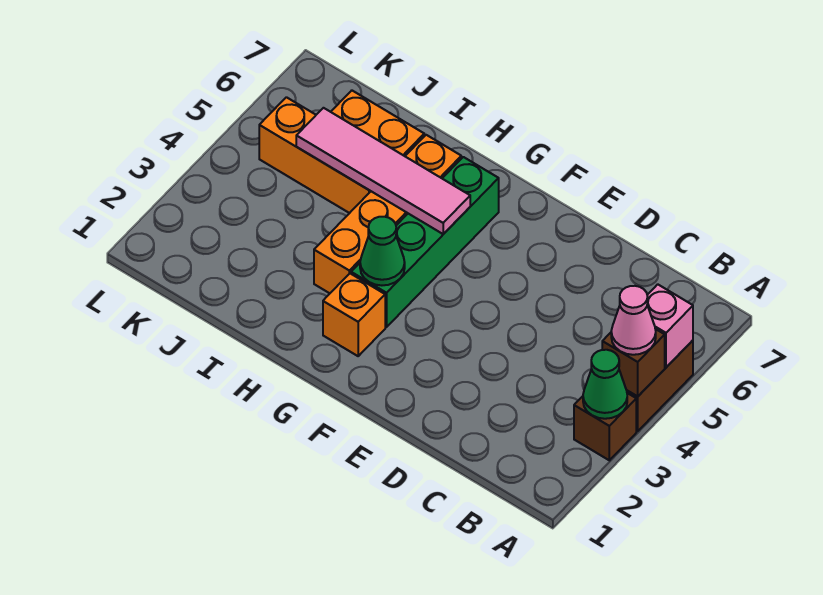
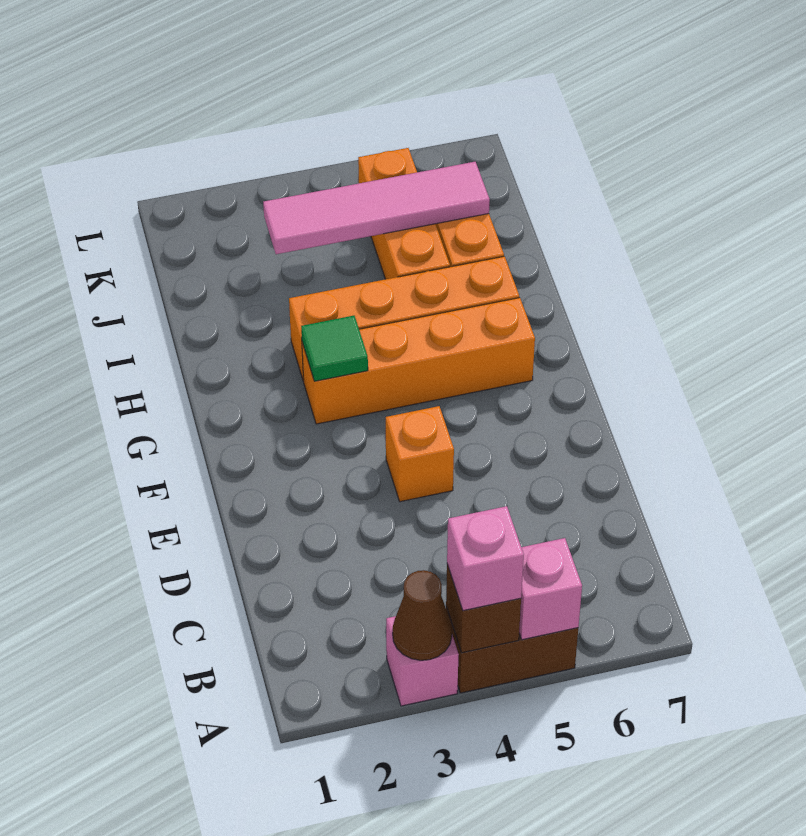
brown brick A3 level 1 -> pink brick A3 level 1
green cone A3 level 2 -> brown cone A3 level 2
pink cone A4 level 3 -> pink brick A4 level 3
orange brick G2 level 1 -> orange brick E4 level 1
green brick G3:G6 level 1 -> orange brick G3:G6 level 1
green cone G3 level 2 -> green tile G3 level 2
pink tile G5:J5 level 2 -> pink tile J3:J6 level 2

